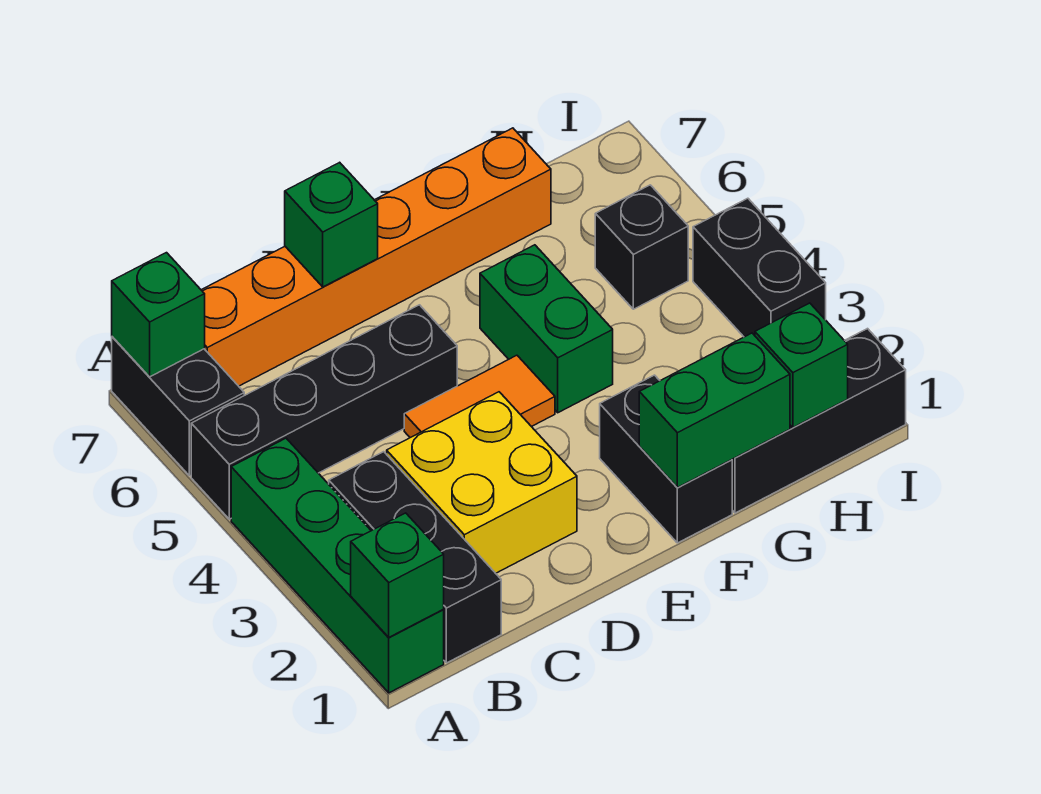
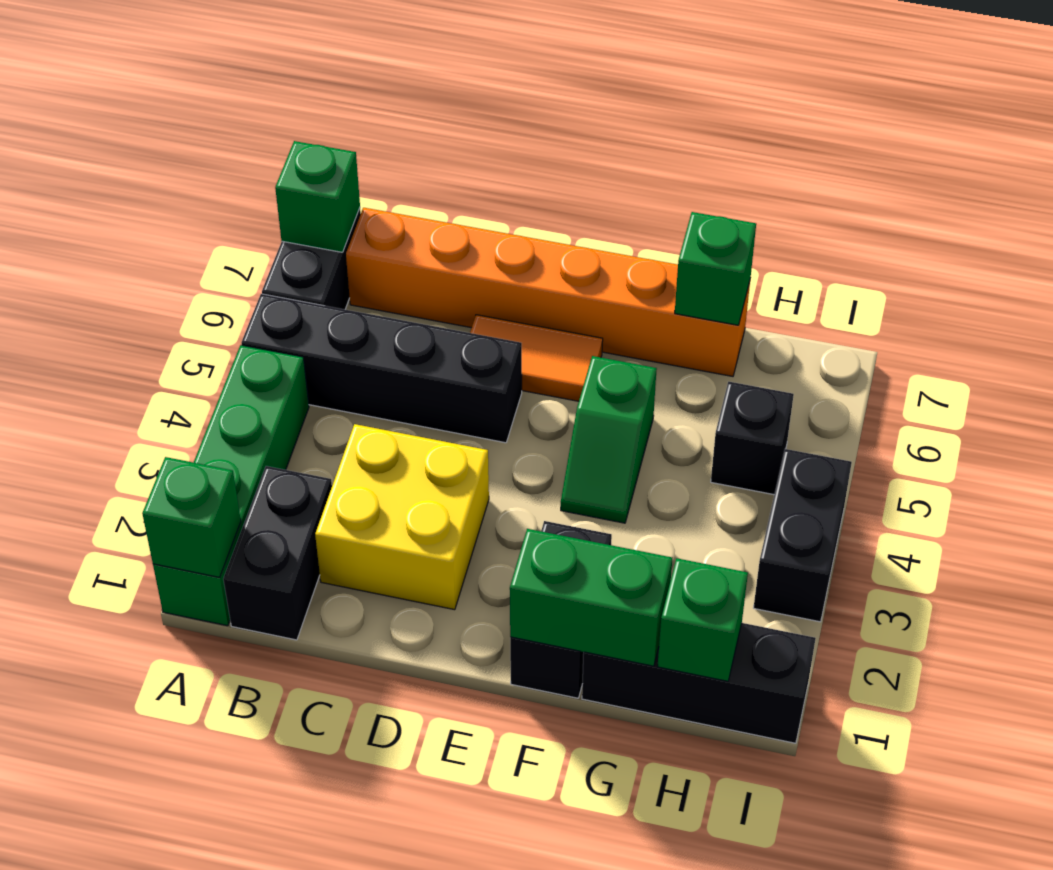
black brick B1:B3 level 1 -> black brick B1:B2 level 1
orange tile D4:E4 level 1 -> orange tile D6:E6 level 1
green brick D7 level 2 -> green brick G7 level 2
green brick F4:F5 level 1 -> green slope F4:F5 level 1 top 5

